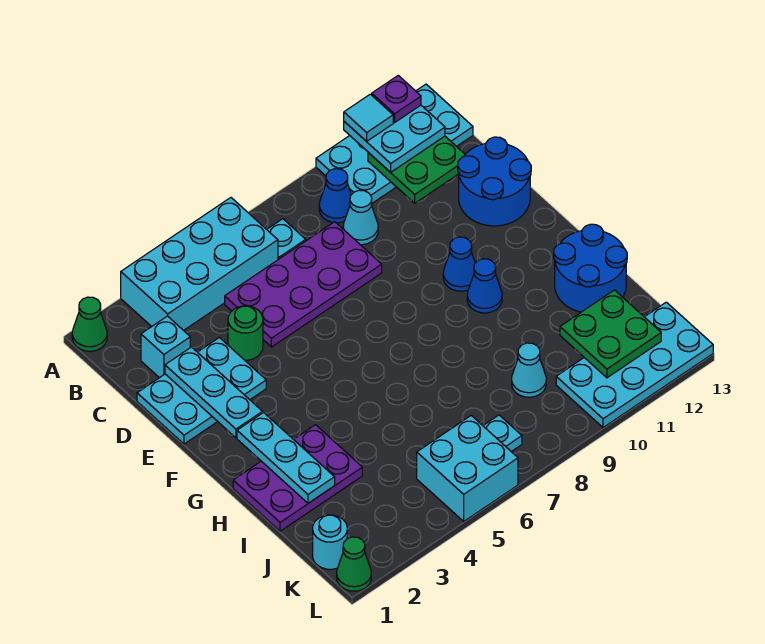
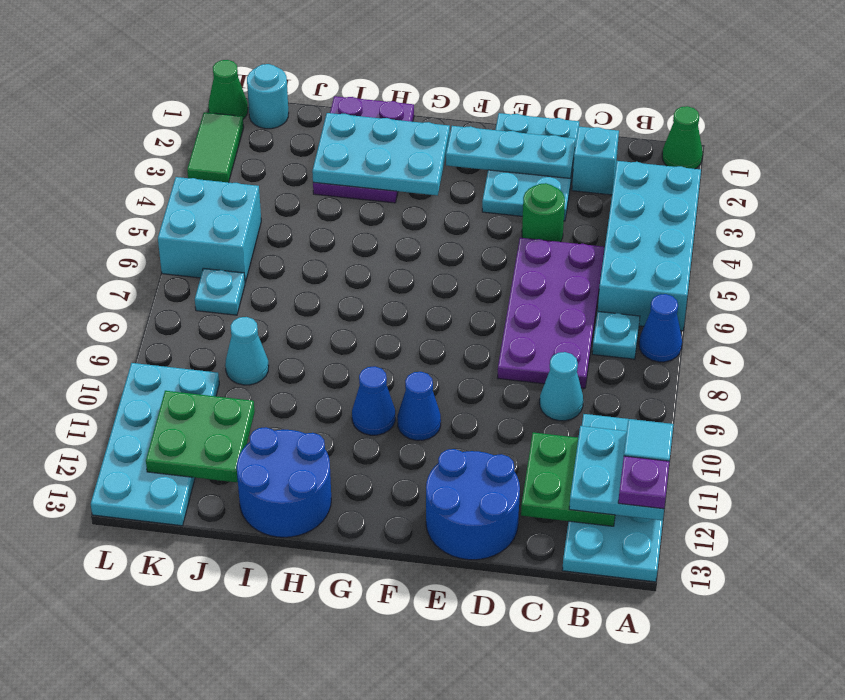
blue cone B9 level 1 -> blue cone A7 level 1
cyan plate G2:I2 level 2 -> cyan plate G2:I3 level 2
none -> green tile L2:L3 level 1

